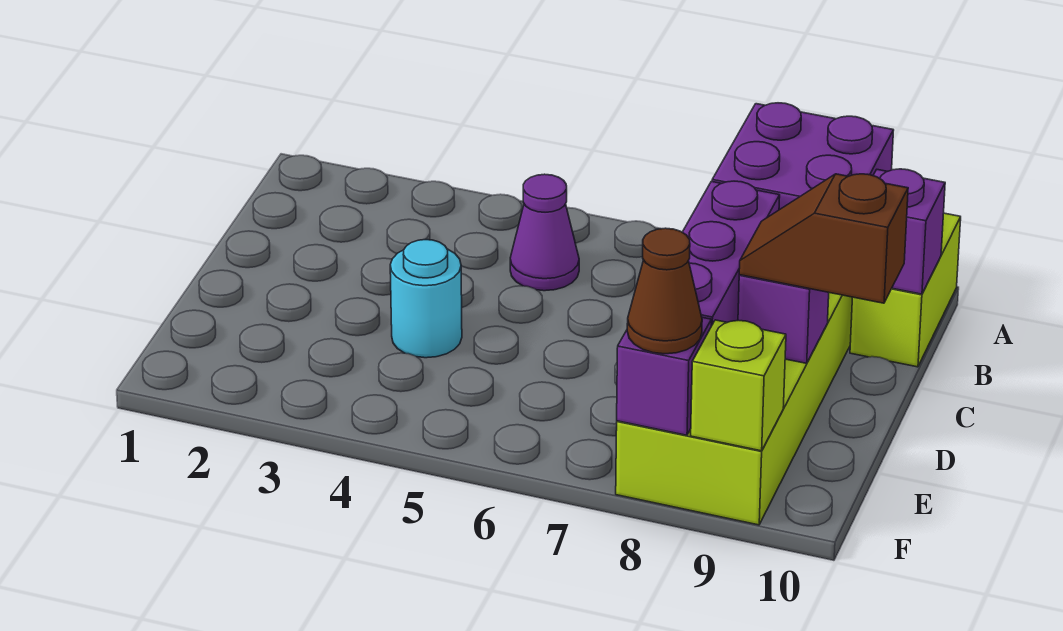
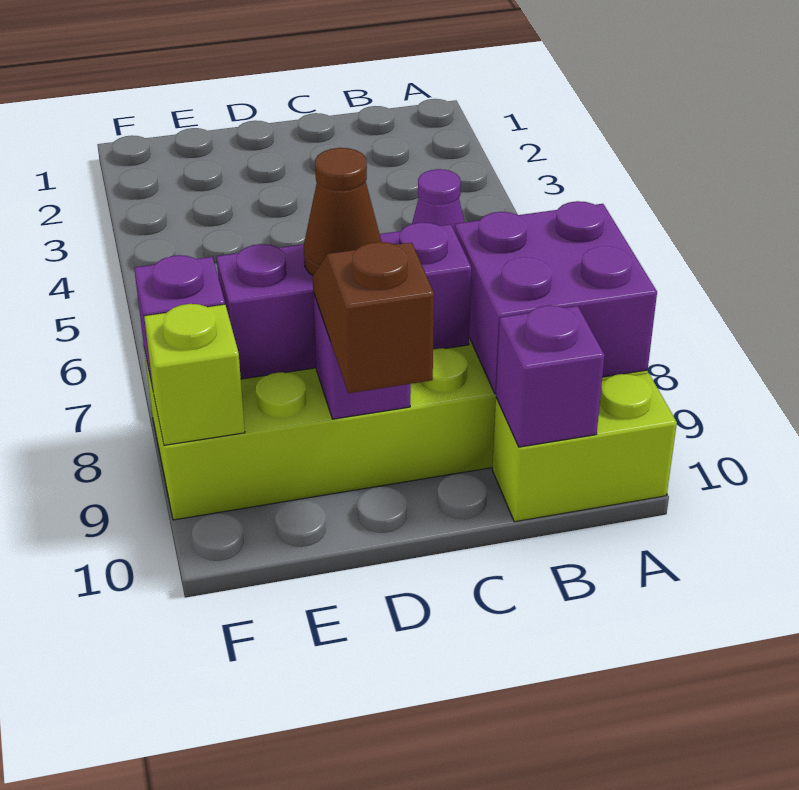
cyan round brick D4 level 1 -> none
brown cone F8 level 3 -> brown cone D8 level 3

